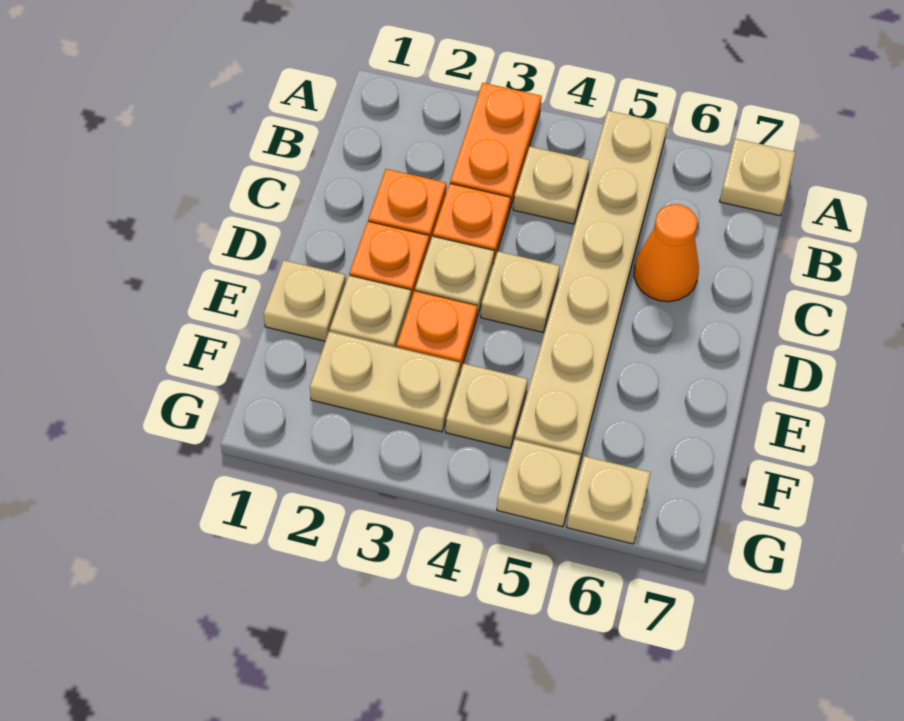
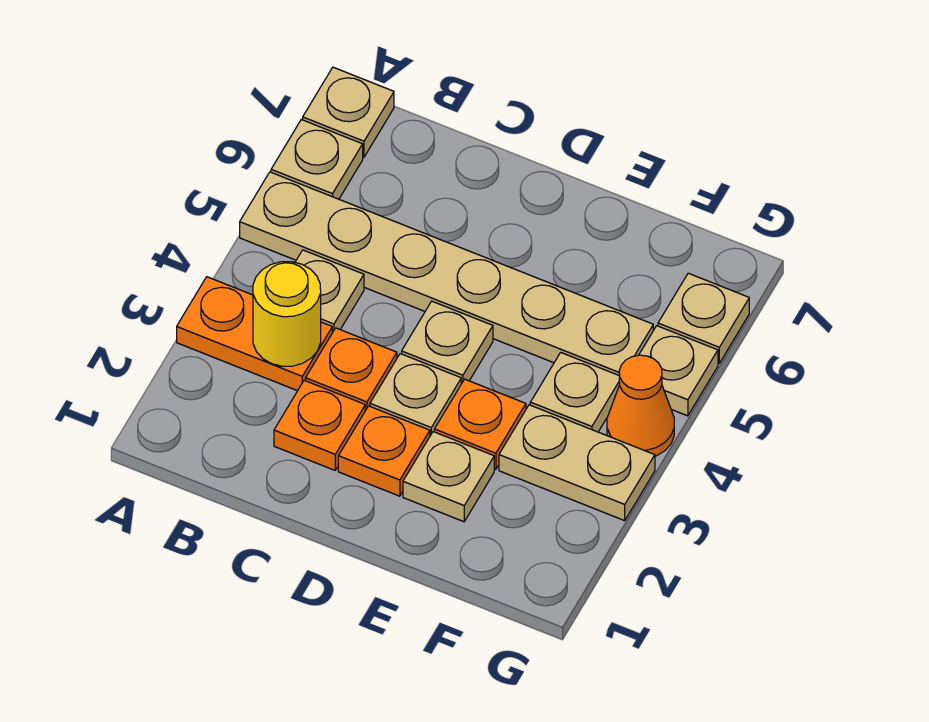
none -> yellow round brick B3 level 2
orange cone C6 level 1 -> orange cone G4 level 1
tan plate E1 level 1 -> tan plate A6 level 1
tan plate F2:F3 level 1 -> tan plate F3:G3 level 1

